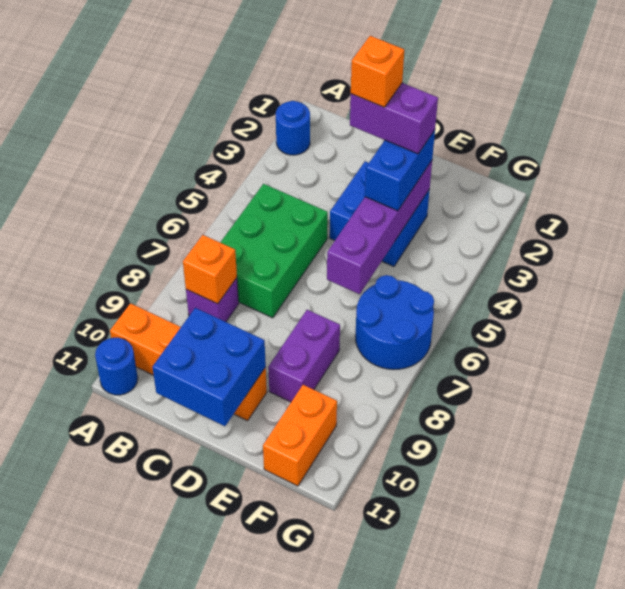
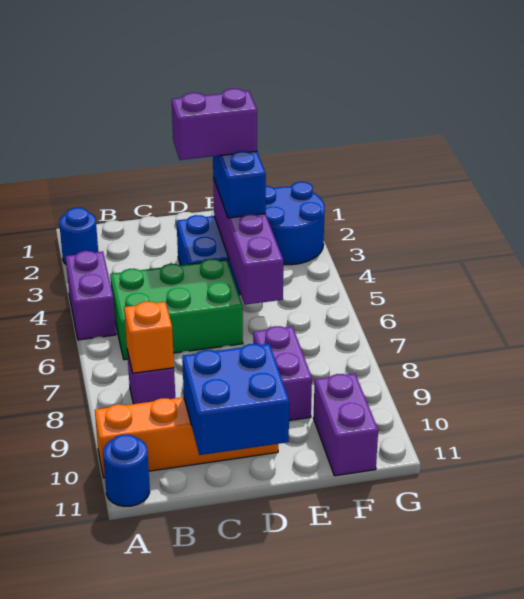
none -> purple brick A4:A5 level 1
green brick B5:C7 level 1 -> green brick B5:D6 level 1
orange brick D3 level 5 -> none
blue round brick F6:G7 level 1 -> blue round brick F2:G3 level 1
orange brick F10:F11 level 1 -> purple brick F10:F11 level 1

